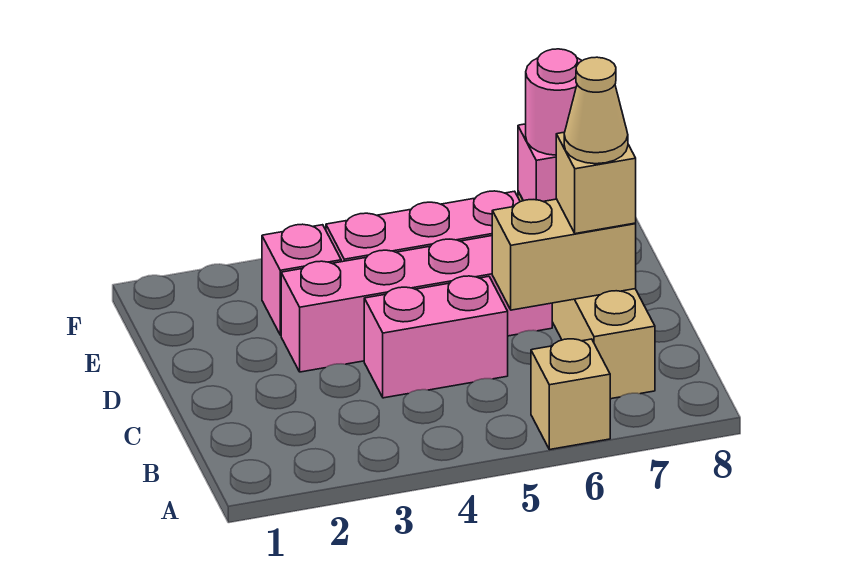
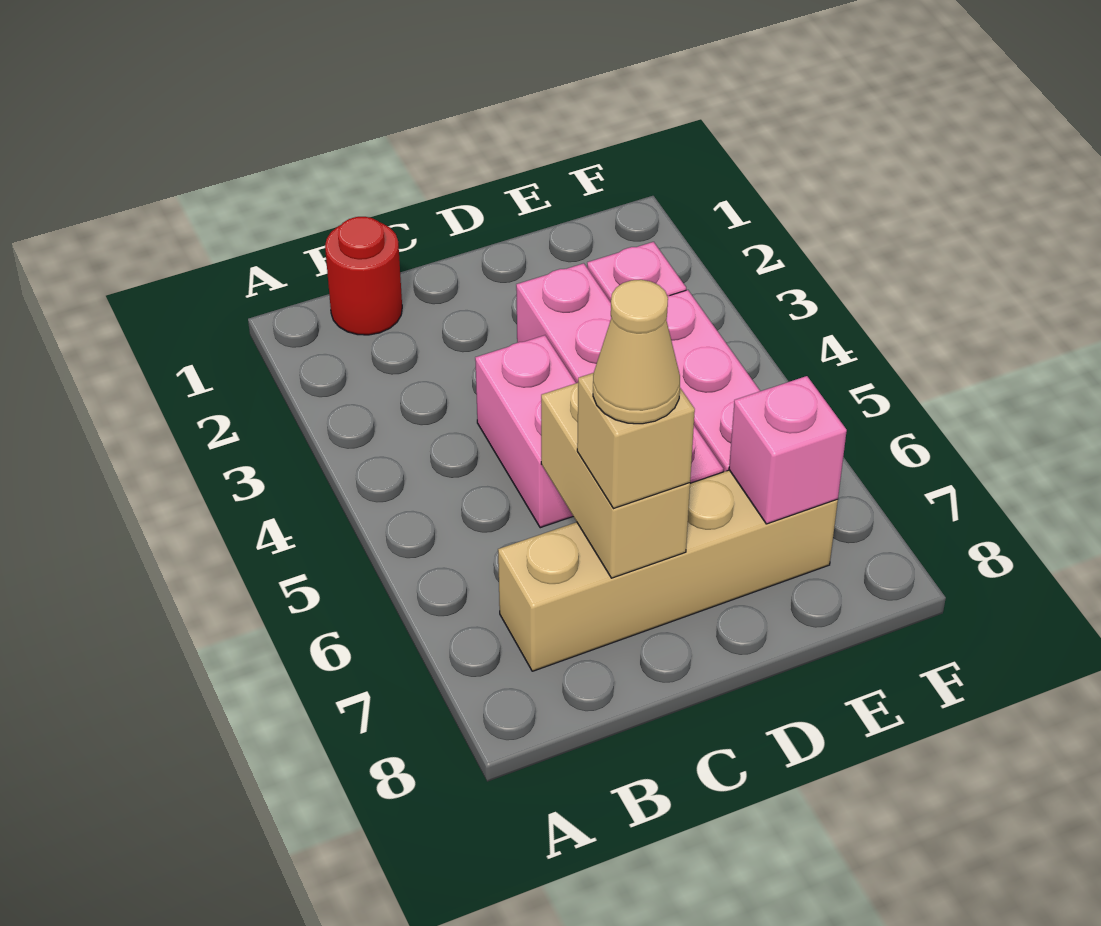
tan brick A6 level 1 -> none
none -> red round brick B1 level 1
pink round brick E7 level 3 -> none

